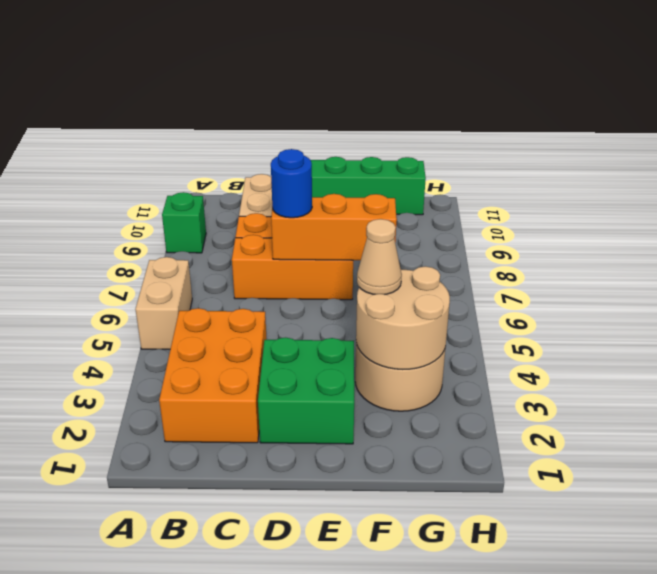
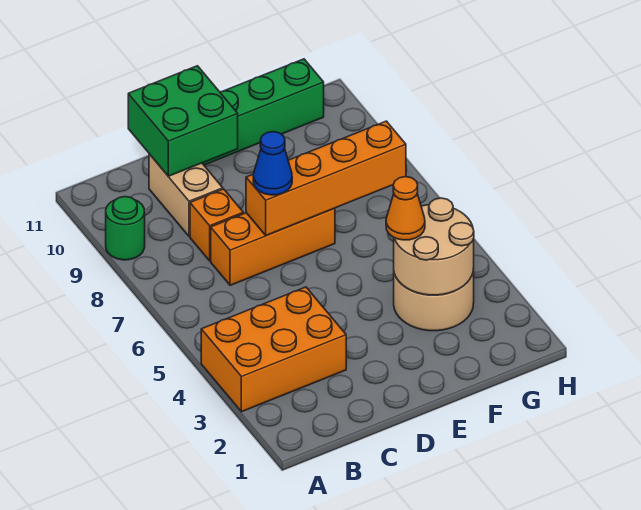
tan brick A5:A6 level 1 -> none
green brick A9 level 1 -> green round brick A9 level 1
orange brick B2:C4 level 1 -> orange brick A3:C4 level 1
green brick D2:E3 level 1 -> green brick C10:D11 level 2
orange brick D7:F7 level 2 -> orange brick D7:G7 level 2
blue round brick D7 level 3 -> blue cone D7 level 3
tan cone F4 level 3 -> orange cone F4 level 3

